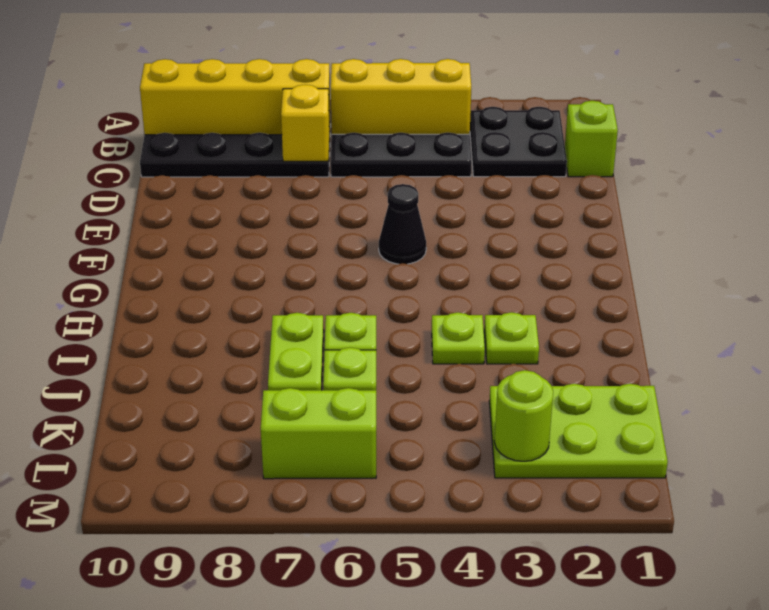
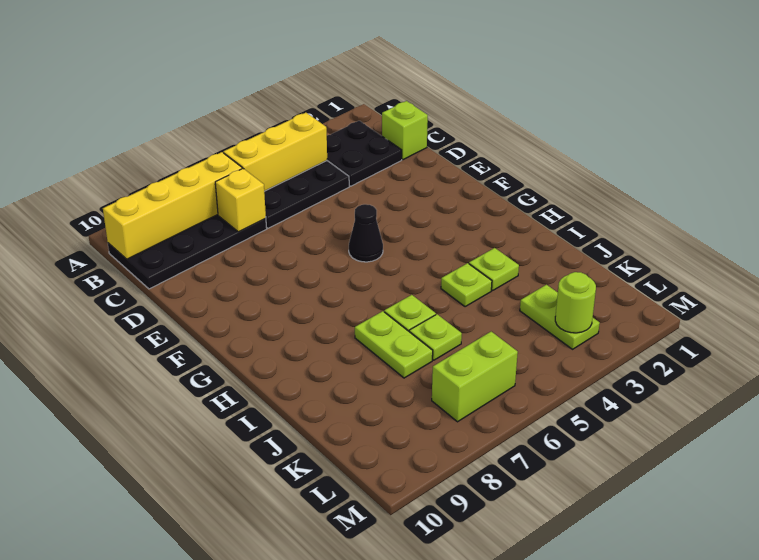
lime plate K1:L3 level 1 -> lime plate K3:L3 level 1

